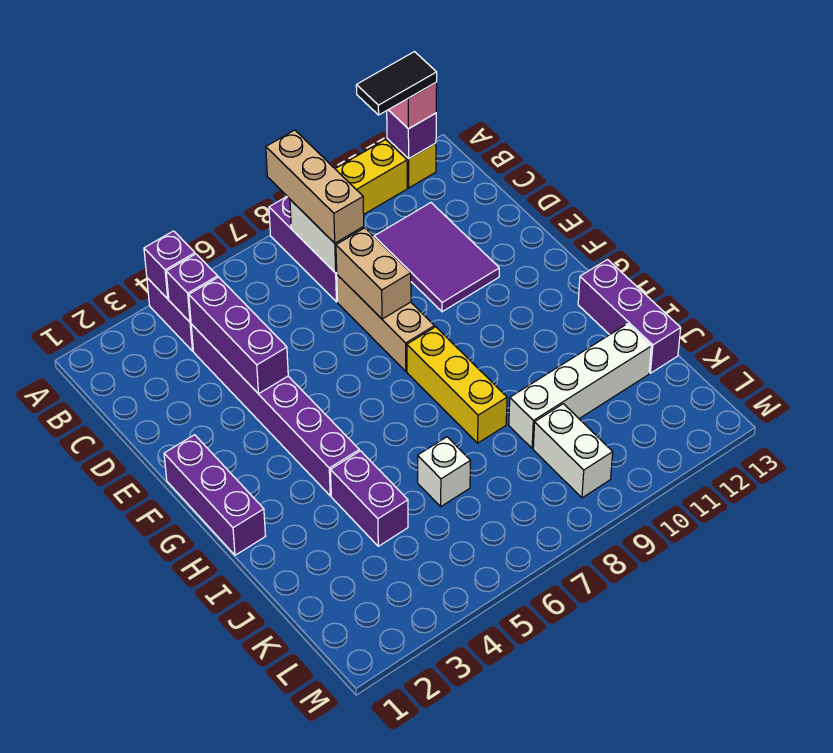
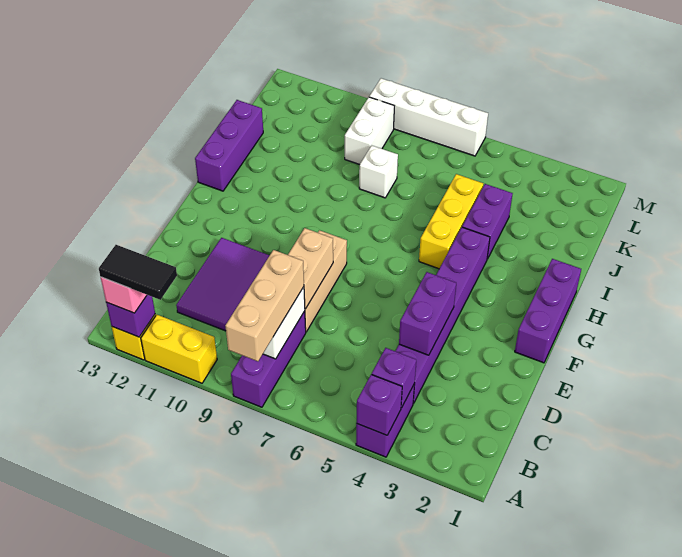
purple brick C4:E4 level 2 -> purple brick D4:E4 level 2
yellow brick G8:I8 level 1 -> yellow brick H5:J5 level 1
white brick J6 level 1 -> white brick J8 level 1
white brick J9:J12 level 1 -> white brick M6:M9 level 1

